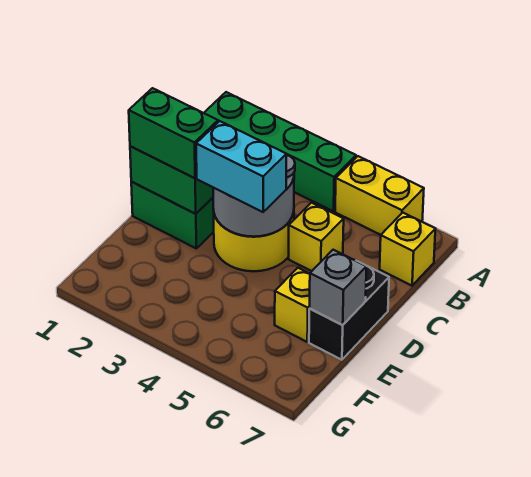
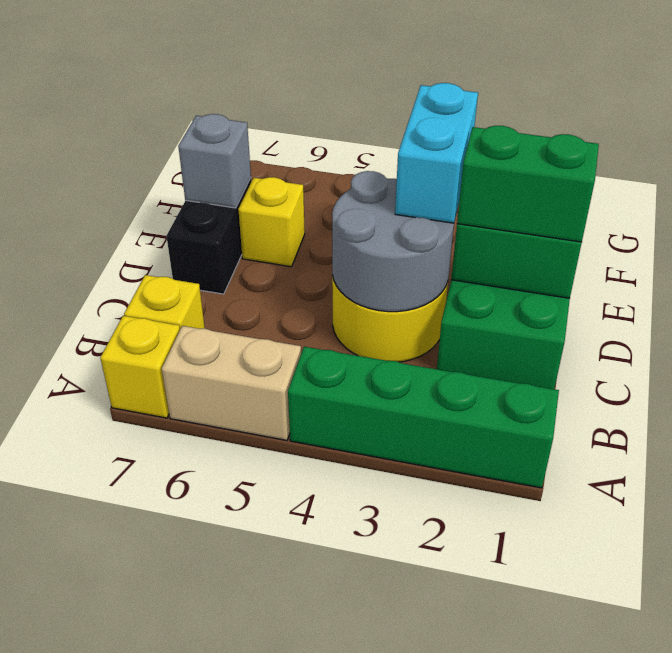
yellow brick A5:A6 level 1 -> tan brick A5:A6 level 1
yellow brick C5 level 1 -> yellow brick A7 level 1
cyan brick D3:D4 level 3 -> cyan brick D3:E3 level 3

